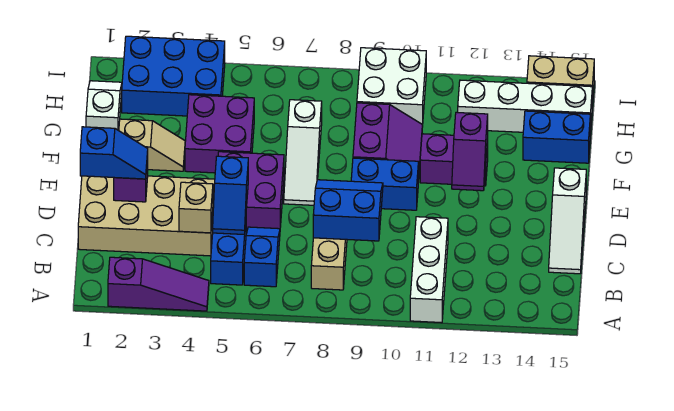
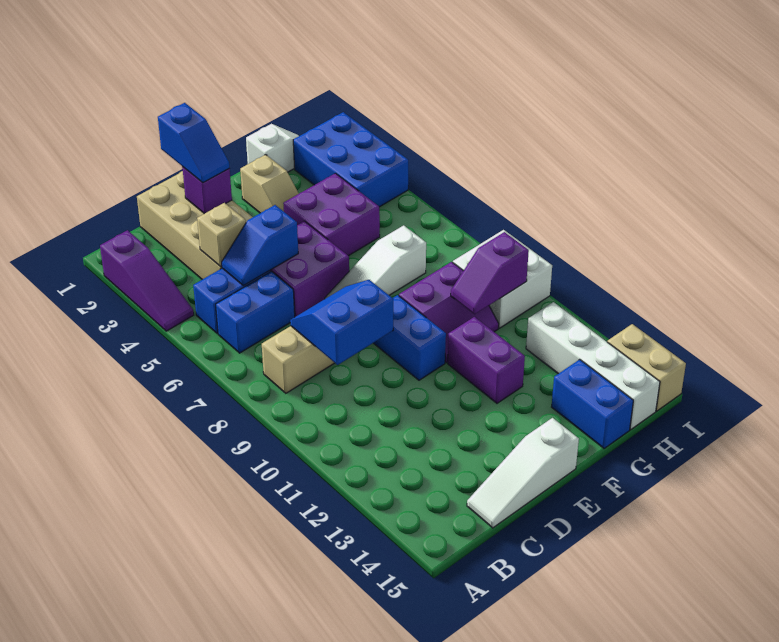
white brick A11:C11 level 1 -> none
blue slope B6:C6 level 1 top B -> blue brick B6:C6 level 1
blue slope C8:D9 level 2 top C -> blue slope C8:D9 level 2 top 9
purple slope E12:F12 level 2 top F -> purple slope G10:H10 level 2 top H

